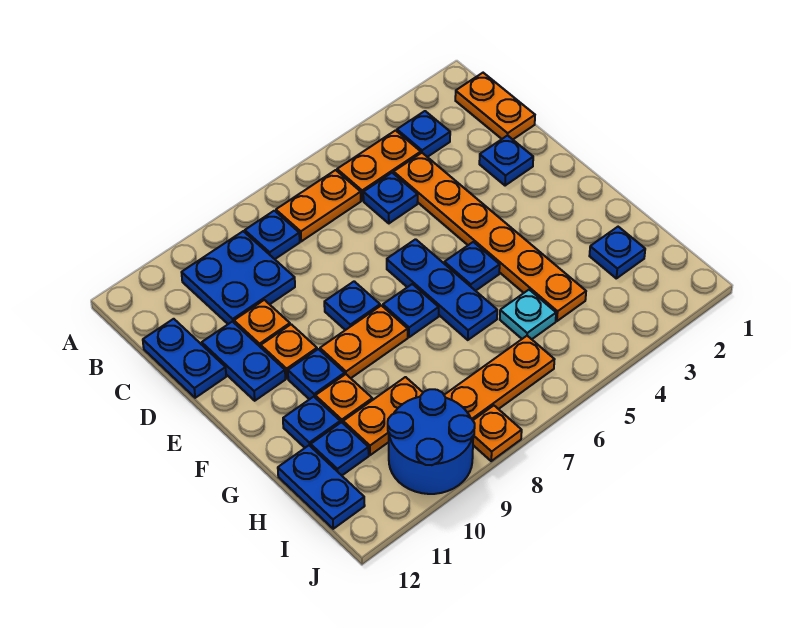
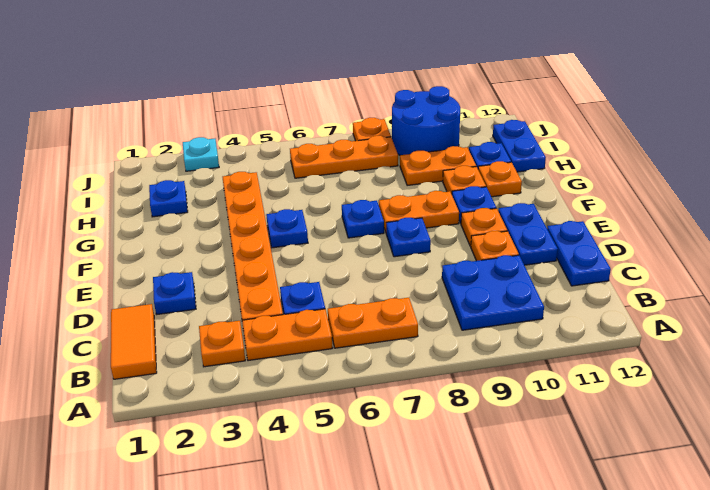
orange plate B1:C1 level 1 -> orange tile B1:C1 level 1
blue plate B3 level 1 -> orange plate B3 level 1
blue plate B8 level 1 -> none
blue plate E6:G6 level 1 -> none
blue plate G11 level 1 -> orange plate G11 level 1
cyan plate H5 level 1 -> cyan plate J3 level 1

